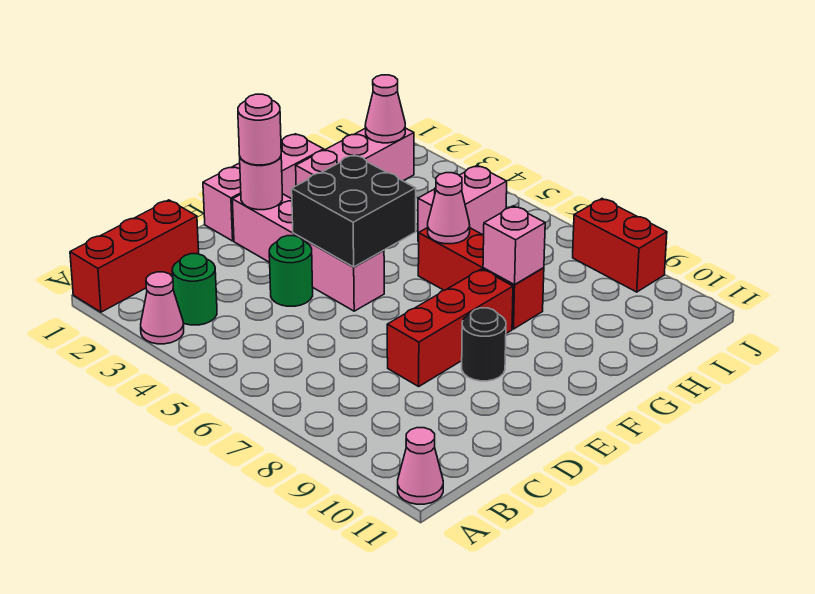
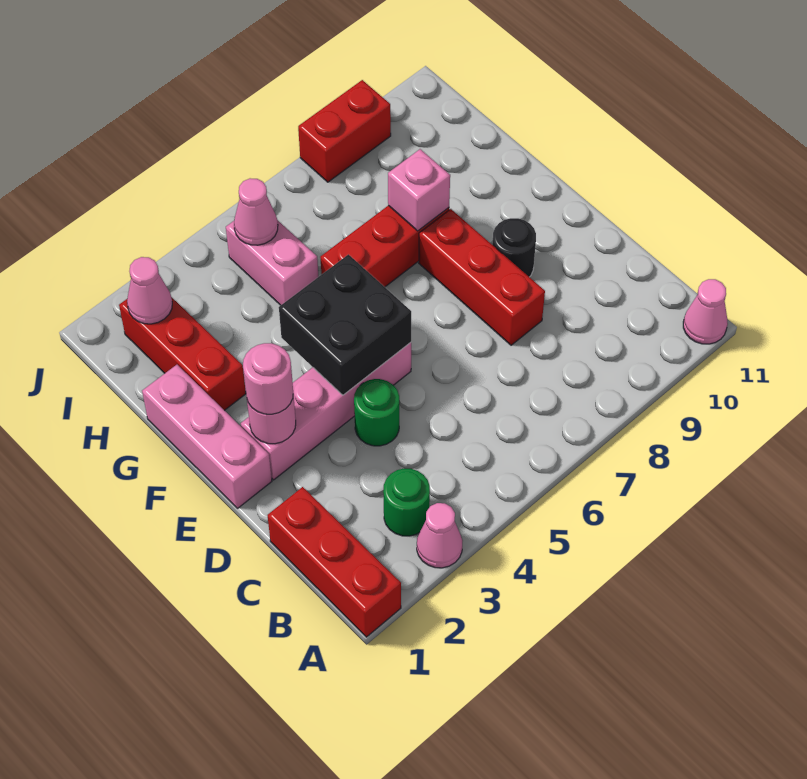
pink brick G2:I2 level 1 -> red brick G2:I2 level 1
pink cone G6 level 2 -> pink cone I5 level 2

